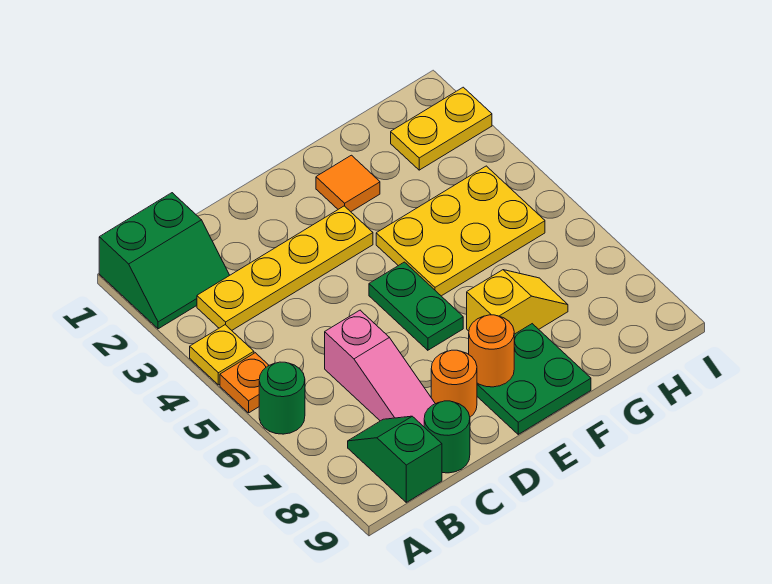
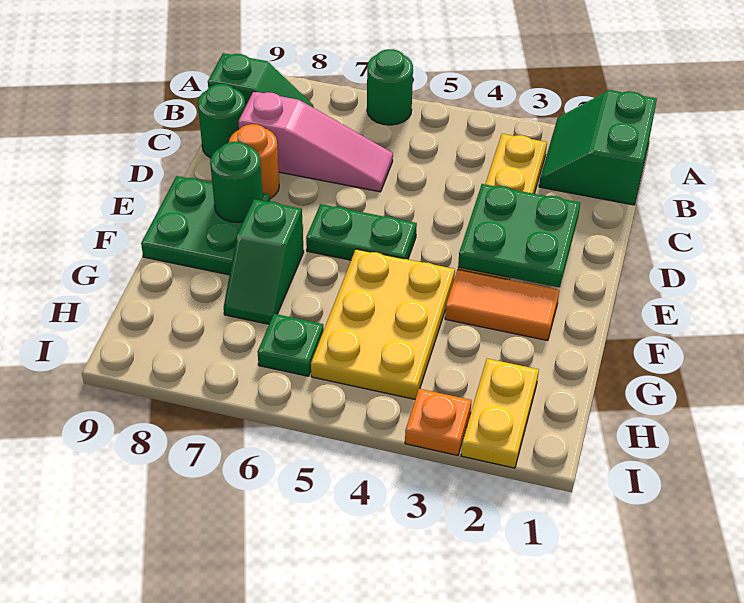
yellow plate A4 level 1 -> none
orange plate A5 level 1 -> orange plate I3 level 1
pink slope C6:C8 level 1 top 6 -> pink slope C6:C8 level 1 top 8
none -> green plate D2:E3 level 2
orange round brick E8 level 2 -> green round brick E8 level 2
orange tile F2 level 1 -> orange tile F2:F3 level 1
yellow slope F7:G7 level 1 top F -> green slope F7:G7 level 1 top F
none -> green plate H6 level 1

